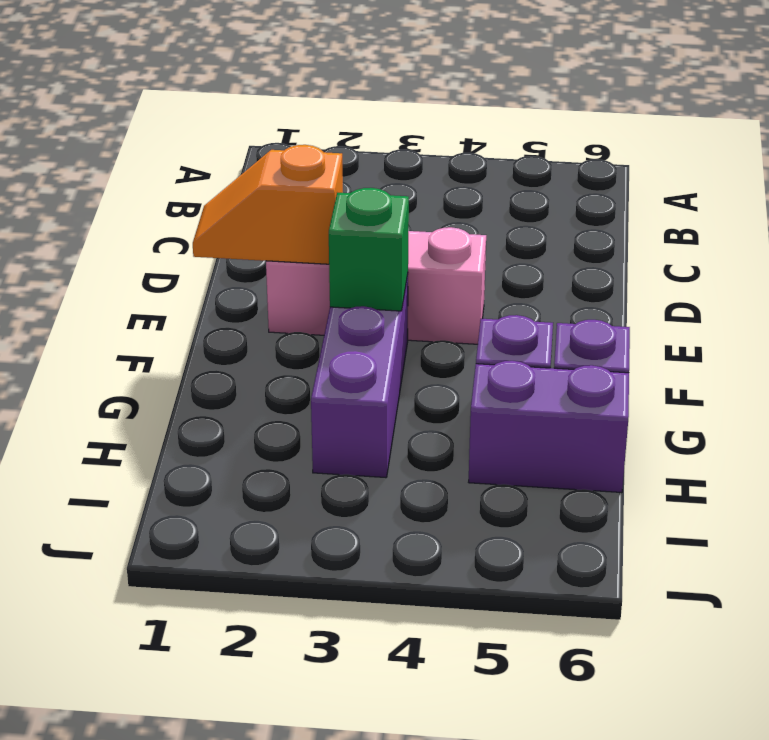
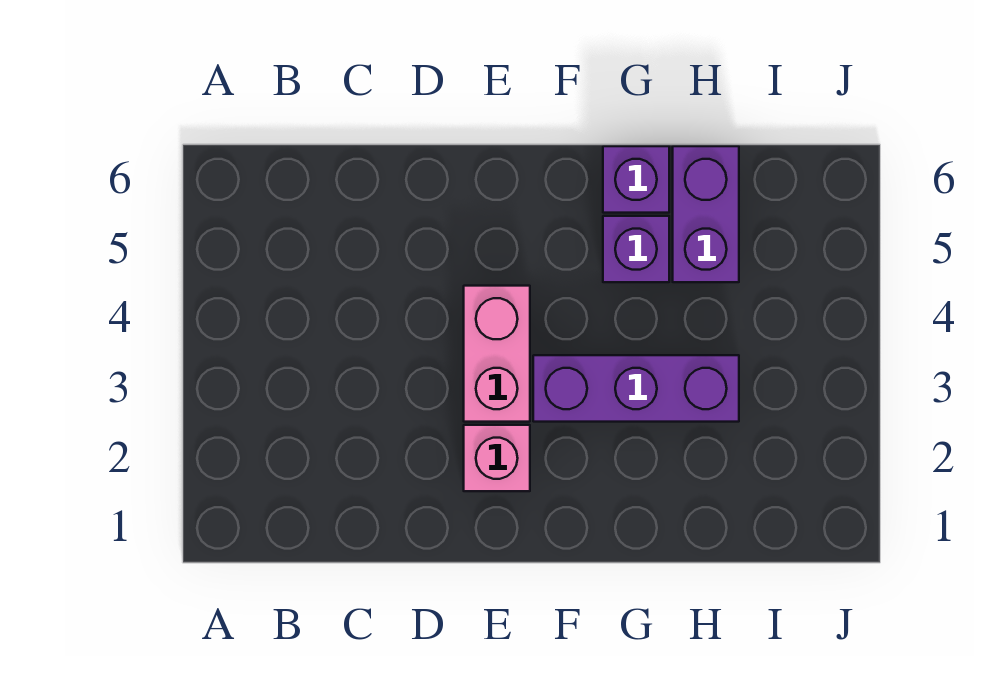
orange slope E1:E2 level 2 top 2 -> none
green brick F3 level 2 -> none

